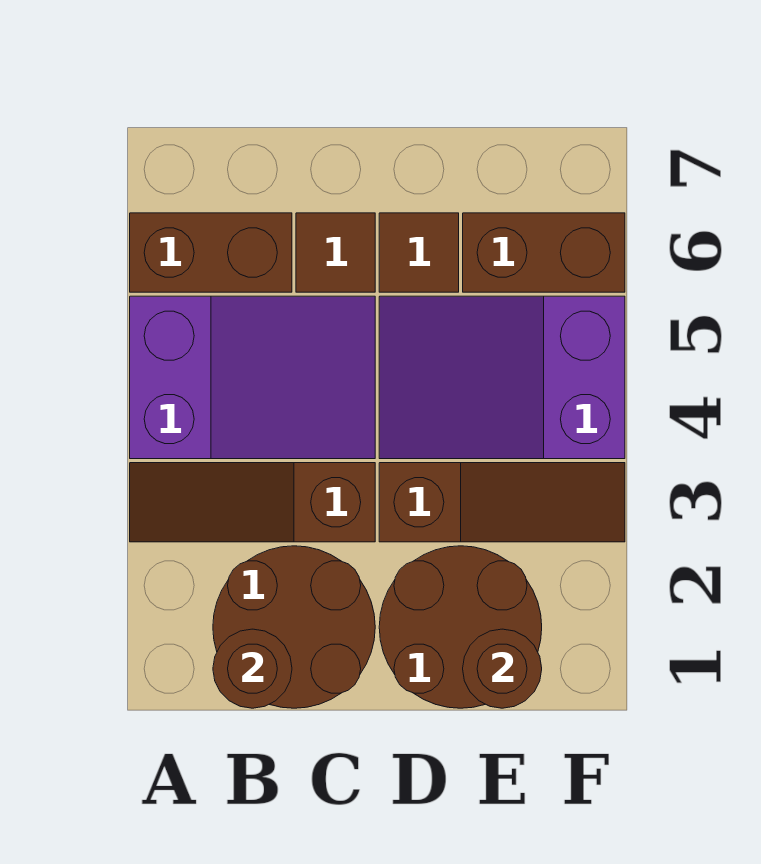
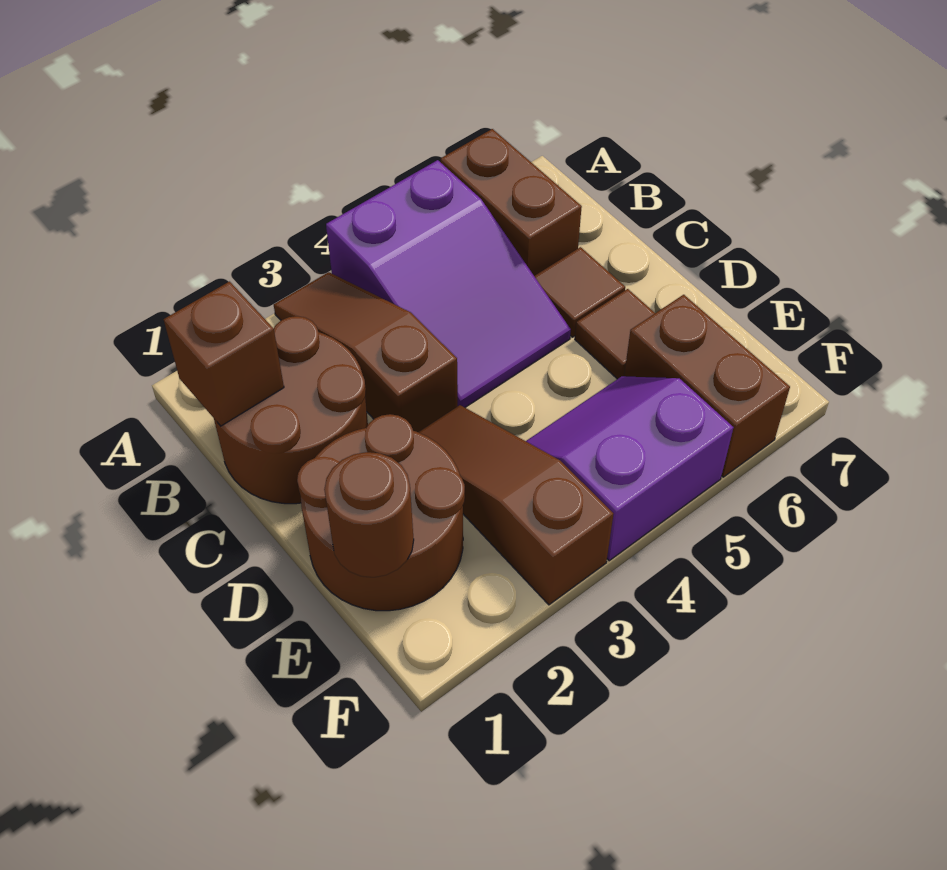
brown round brick B1 level 2 -> brown brick B1 level 2
brown slope D3:F3 level 1 top D -> brown slope D3:F3 level 1 top F
purple slope D4:F5 level 1 top F -> purple slope E4:F5 level 1 top F

